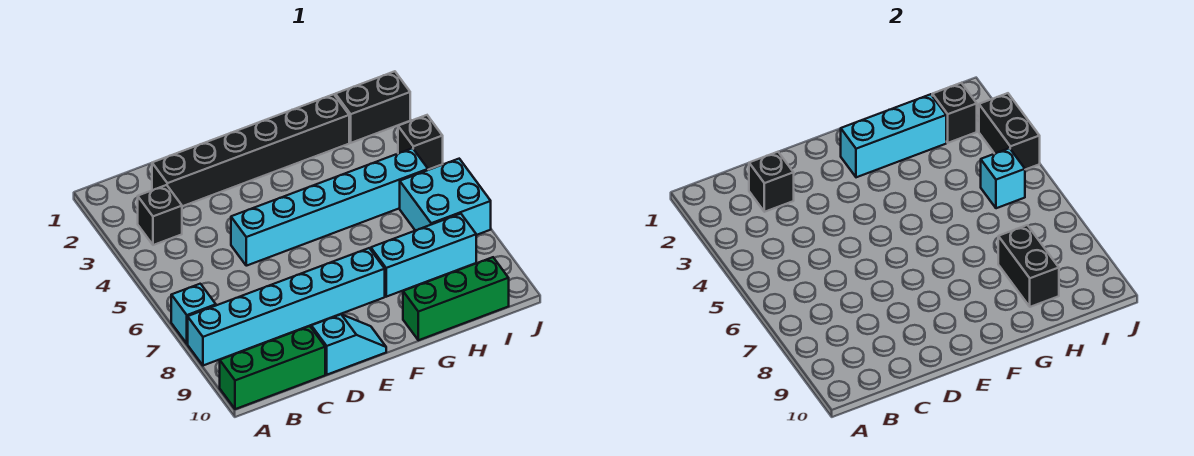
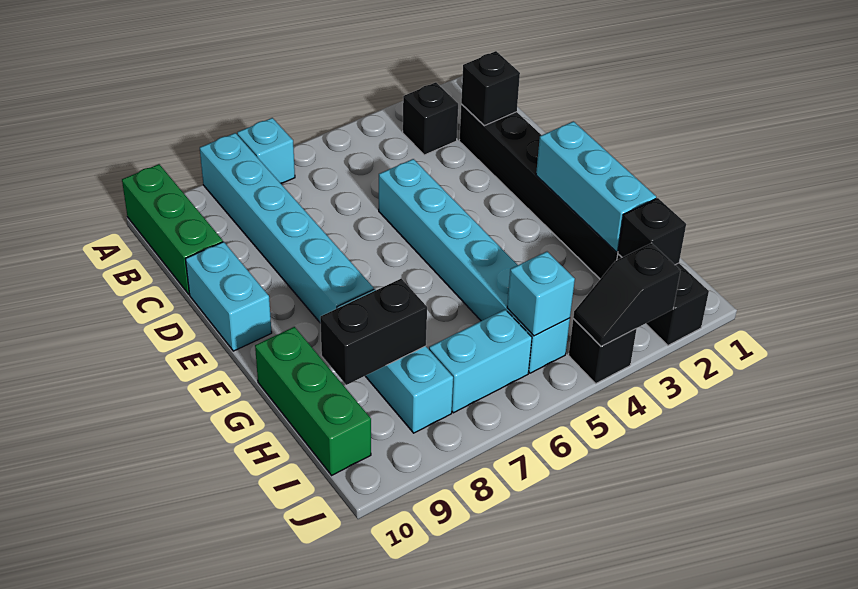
cyan slope D10:E10 level 1 top D -> cyan brick D10:E10 level 1
cyan brick I6:J7 level 1 -> cyan brick I6:I7 level 1
black brick J3:J4 level 2 -> black slope J3:J4 level 2 top 3

